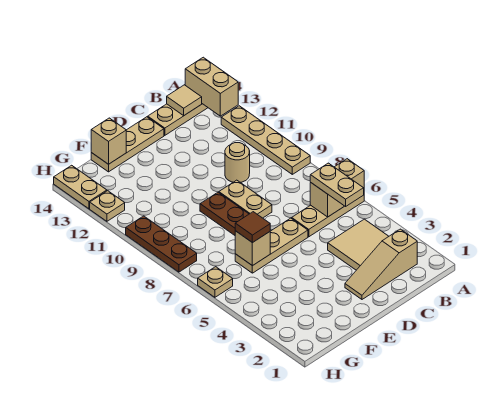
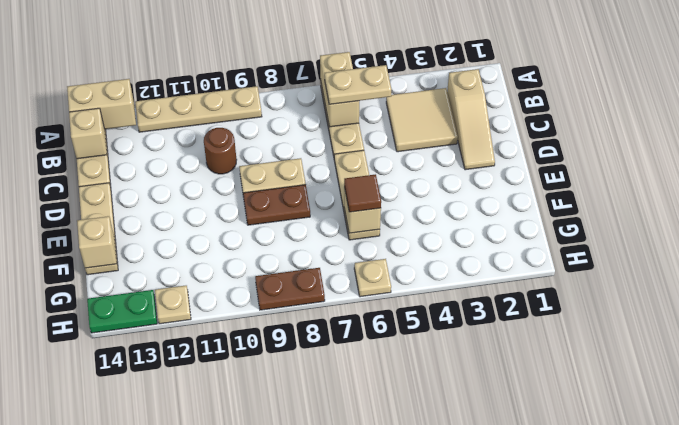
tan tile B14 level 2 -> tan brick B14 level 2
tan round brick C10 level 1 -> brown round brick C10 level 1
brown plate H8:H10 level 1 -> brown plate H8:H9 level 1
tan plate H13:H14 level 1 -> green plate H13:H14 level 1

